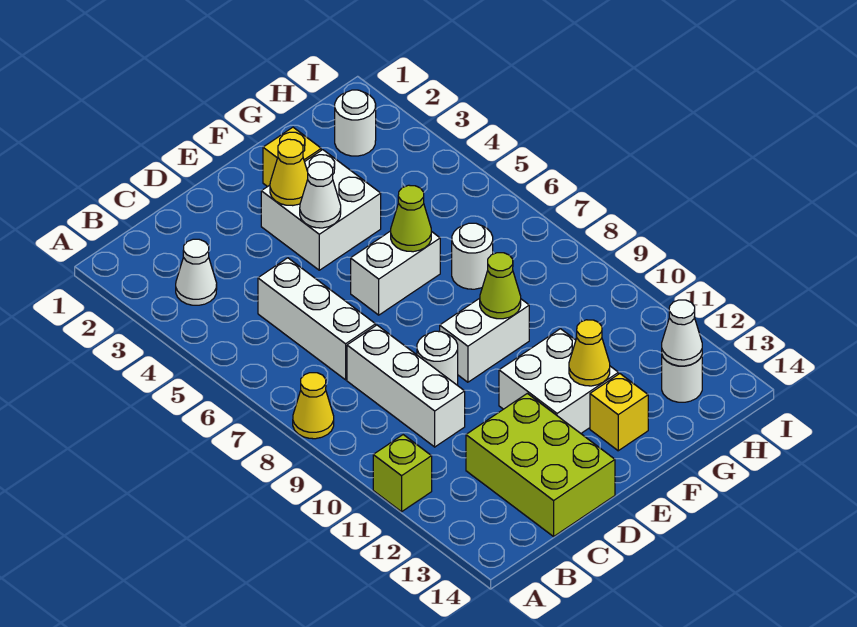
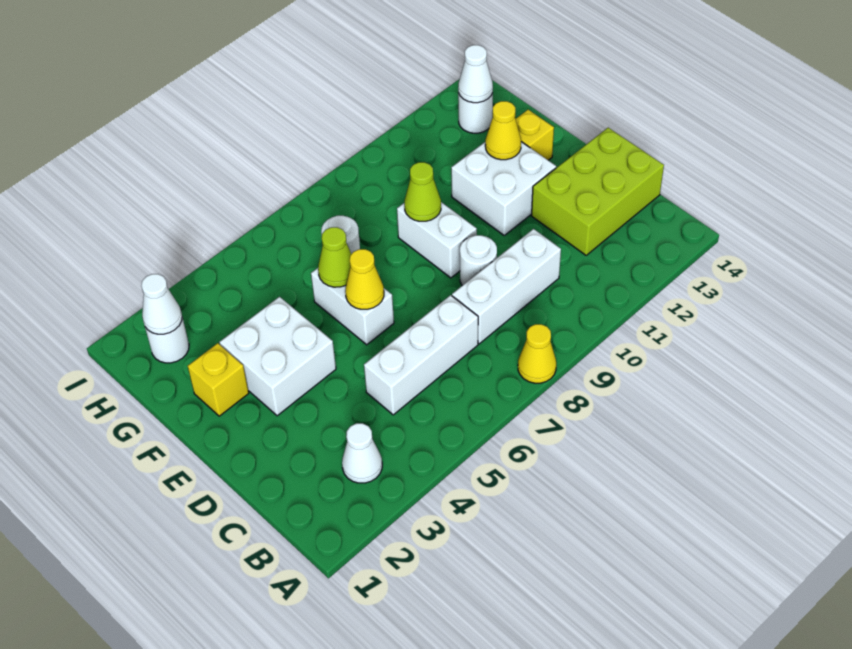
lime brick A11 level 1 -> none
yellow cone E3 level 2 -> yellow cone E6 level 2
white cone E4 level 2 -> white cone H2 level 2

